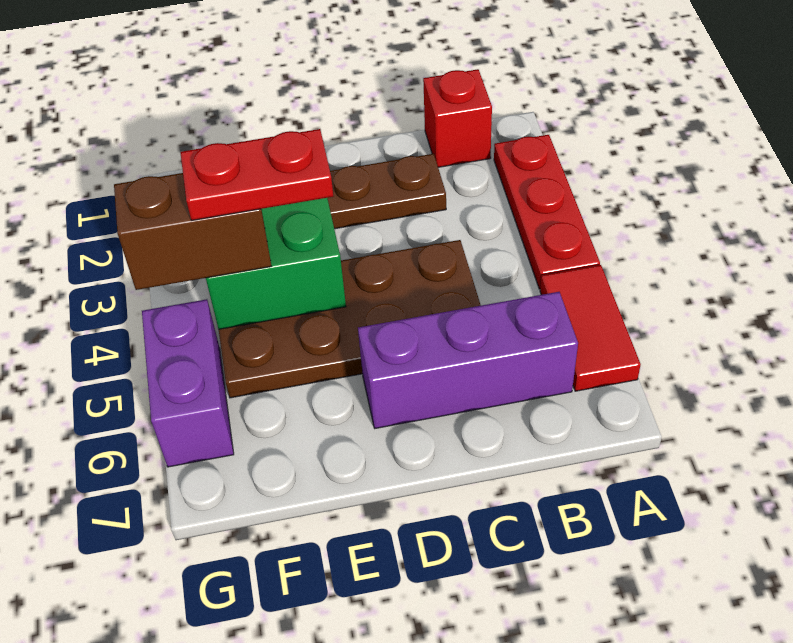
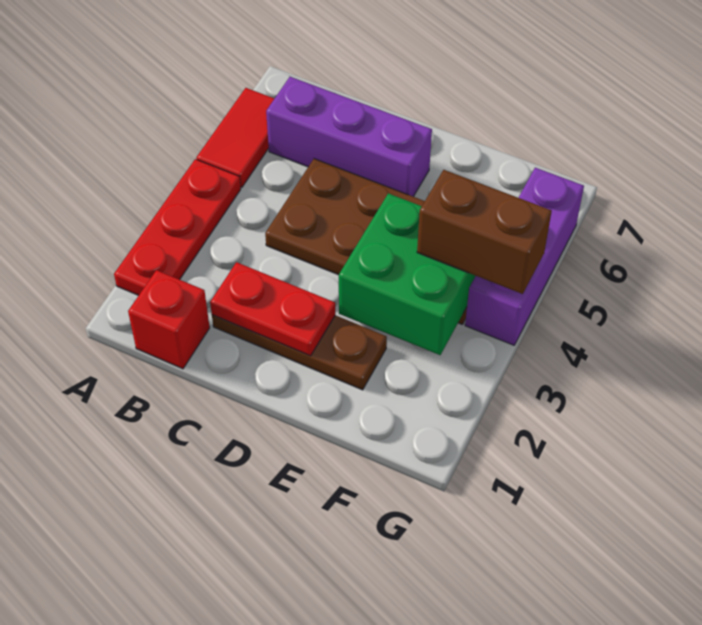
red plate E4:F4 level 4 -> red plate C2:D2 level 2
purple brick G5:G6 level 1 -> purple brick G4:G6 level 1

